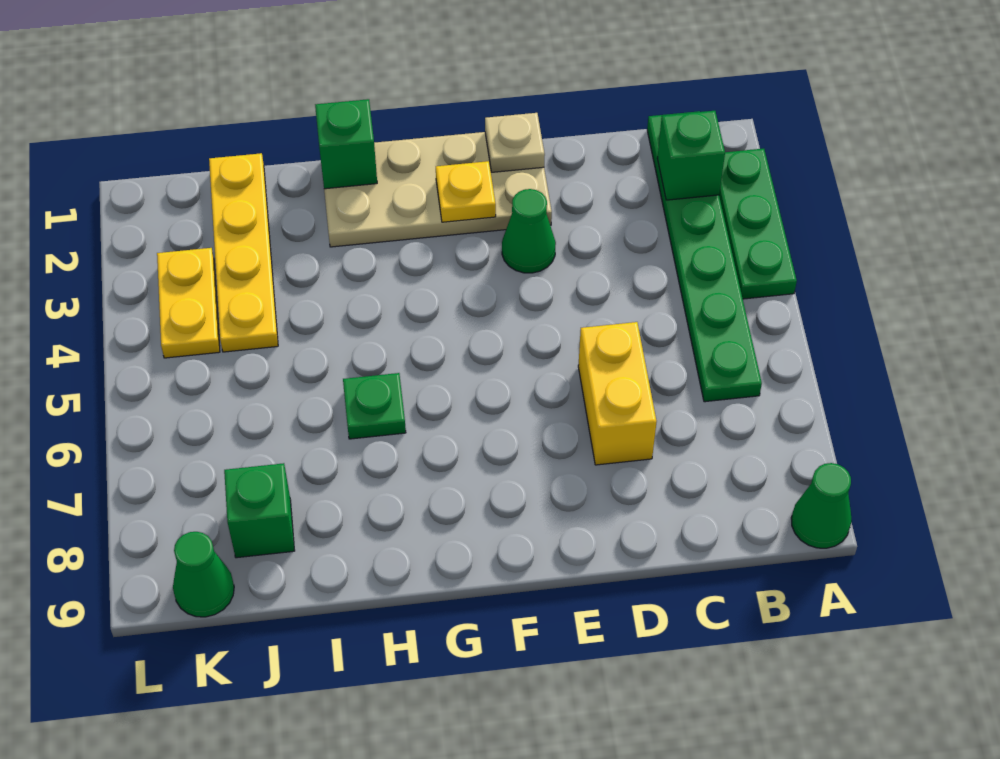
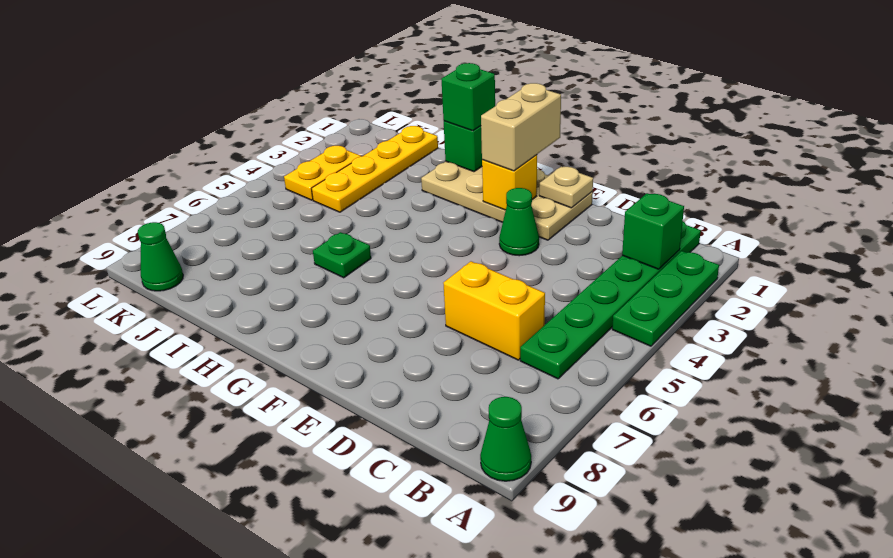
yellow brick D6:D7 level 1 -> yellow brick C6:D6 level 1
none -> tan brick F1:F2 level 3
yellow plate F2 level 2 -> yellow brick F2 level 2
green brick J8 level 1 -> green brick H1 level 3

